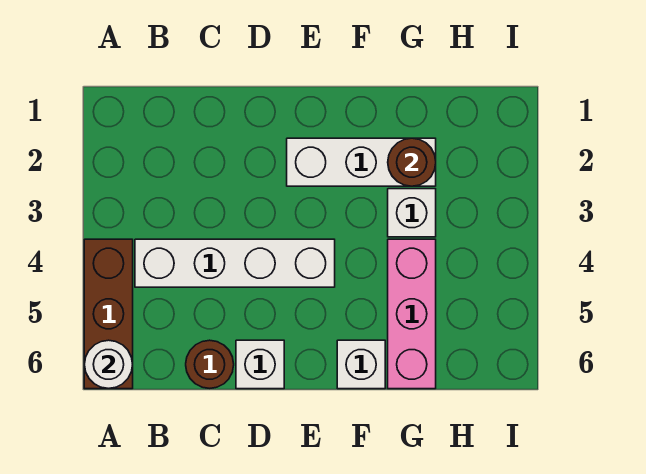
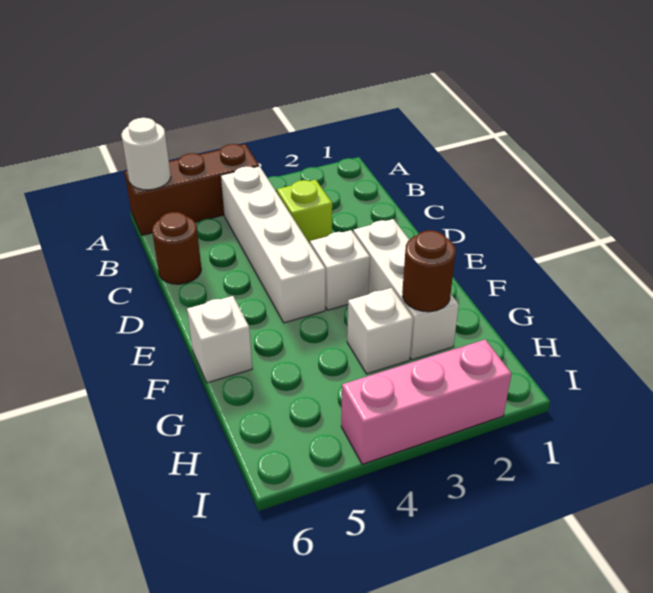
none -> lime brick C3 level 1
white brick D6 level 1 -> white brick E3 level 1
pink brick G4:G6 level 1 -> pink brick I2:I4 level 1

